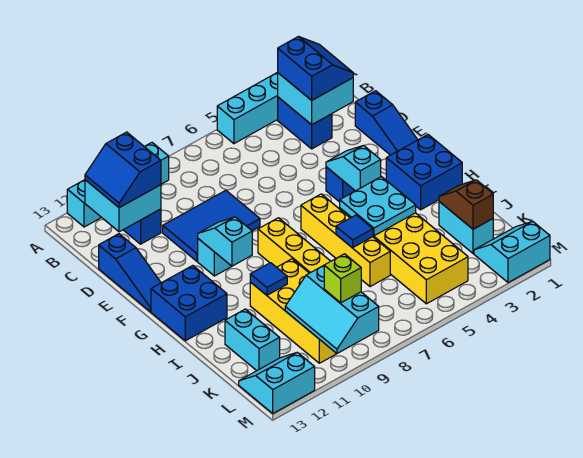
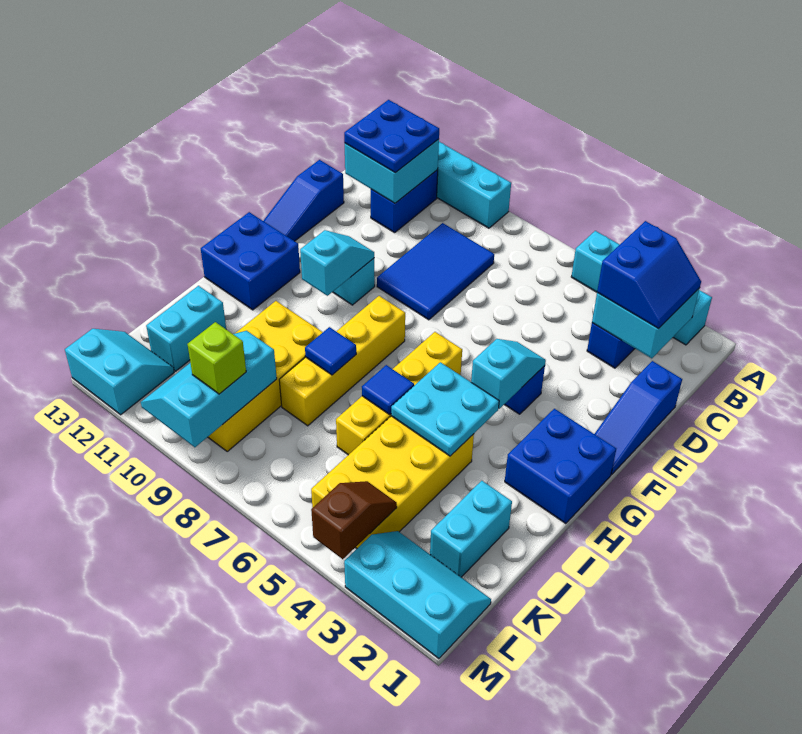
blue slope B11:C12 level 3 top 11 -> blue plate B11:C12 level 3
blue tile D8:E10 level 1 -> blue tile C8:E9 level 1
blue tile I10 level 2 -> blue tile I8 level 2
brown slope J2:K2 level 2 top K -> brown slope L4:M4 level 2 top M
cyan slope L1:M2 level 1 top M -> cyan slope L1:M3 level 1 top M

